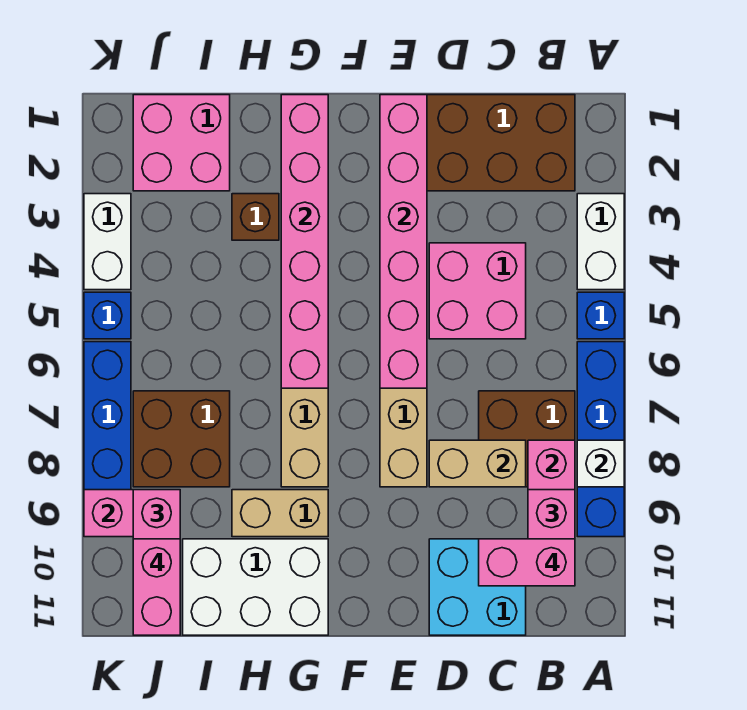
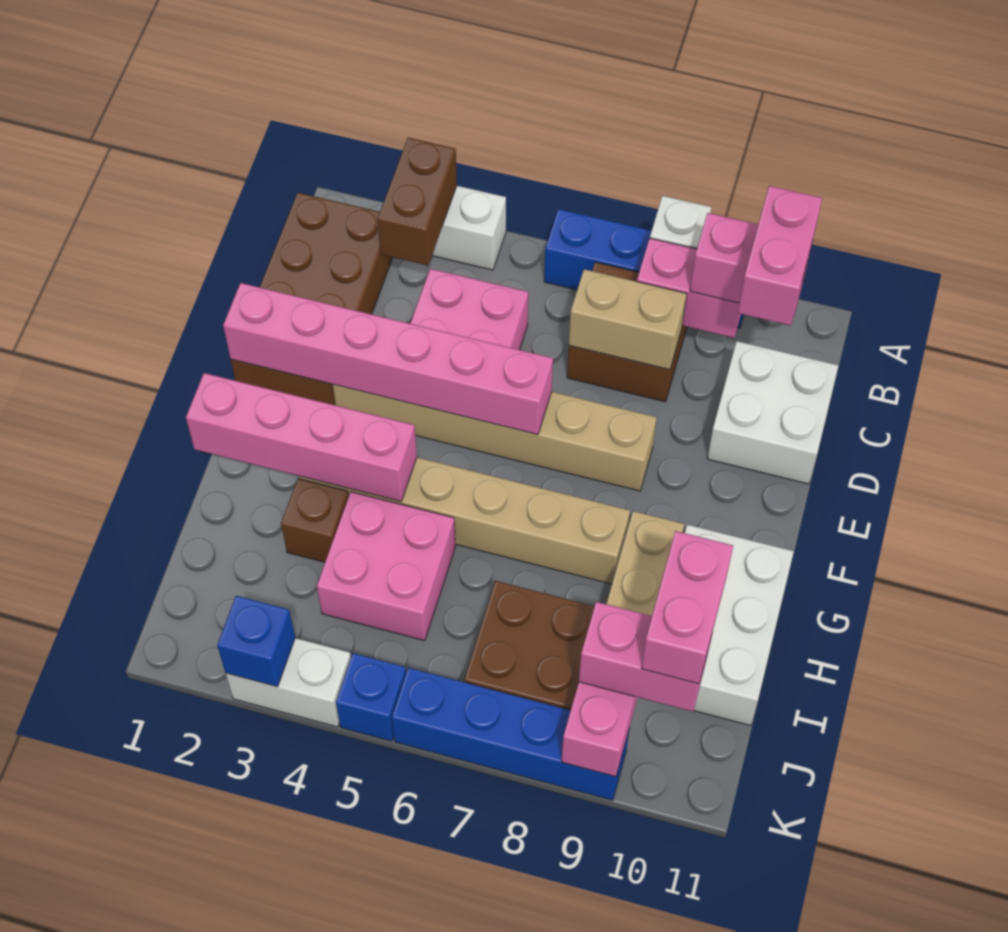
none -> brown brick A3:B3 level 2
blue brick A5 level 1 -> blue brick K3 level 2
tan brick C8:D8 level 2 -> tan brick C7:C8 level 2
cyan brick C10:D11 level 1 -> white brick C10:D11 level 1
pink brick G1:G6 level 2 -> pink brick G1:G4 level 2
pink brick I1:J2 level 1 -> pink brick H4:I5 level 1
pink brick J10:J11 level 4 -> pink brick I10:J10 level 4

